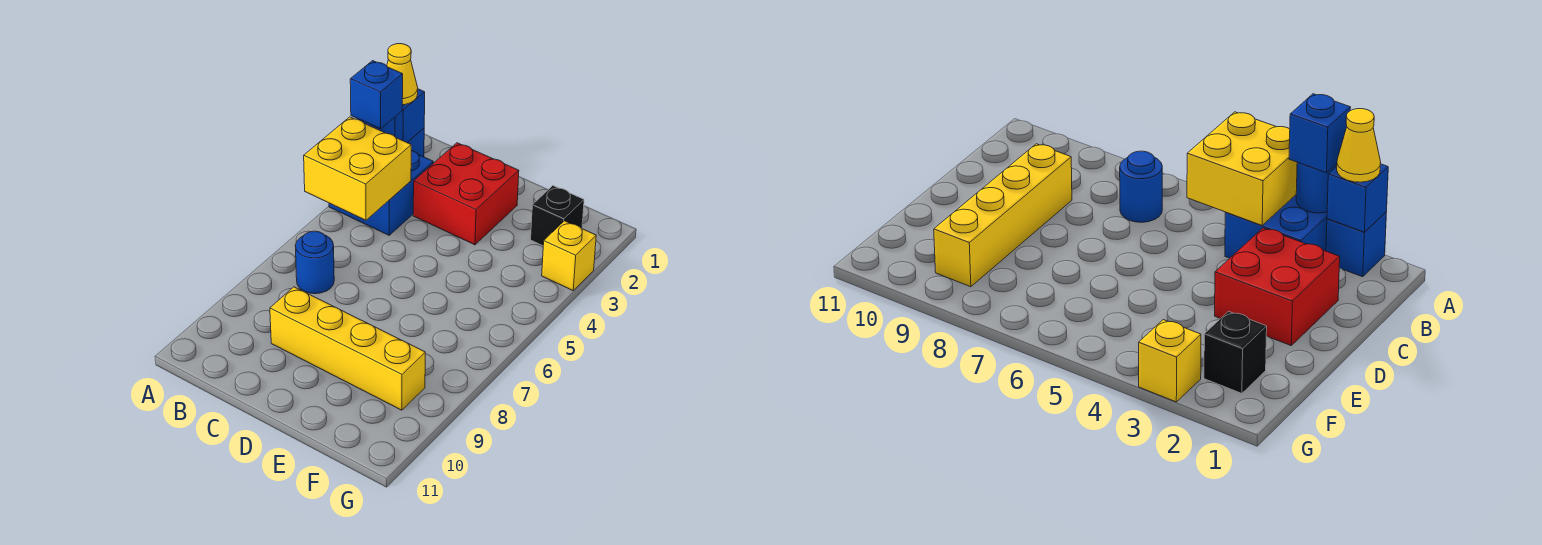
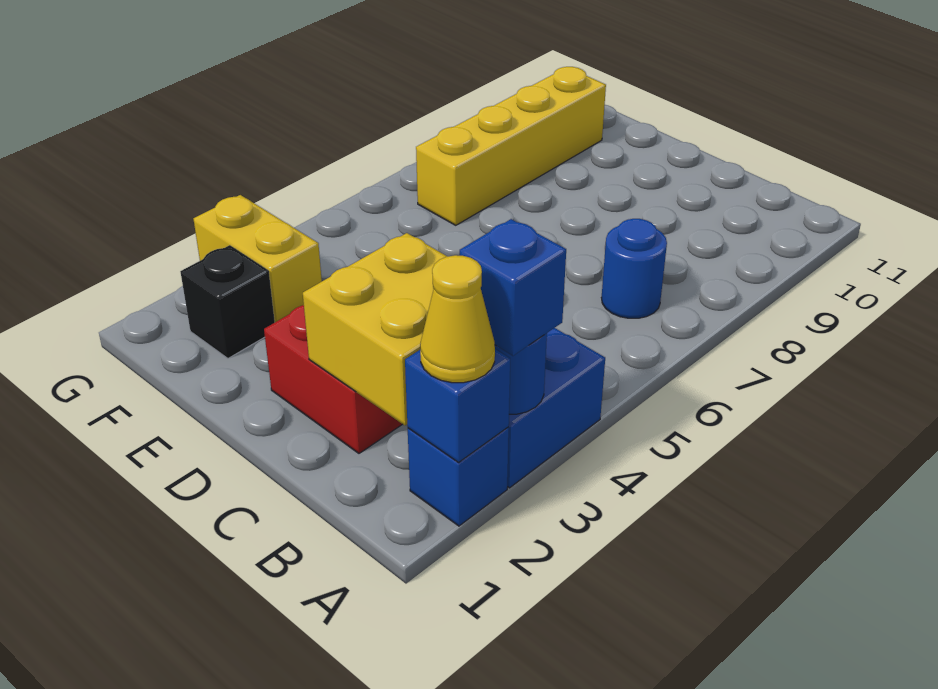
yellow brick A4:B5 level 2 -> yellow brick B2:C3 level 2
yellow brick C9:F9 level 1 -> yellow brick F7:F10 level 1
yellow brick G3 level 1 -> yellow brick F3:G3 level 1

